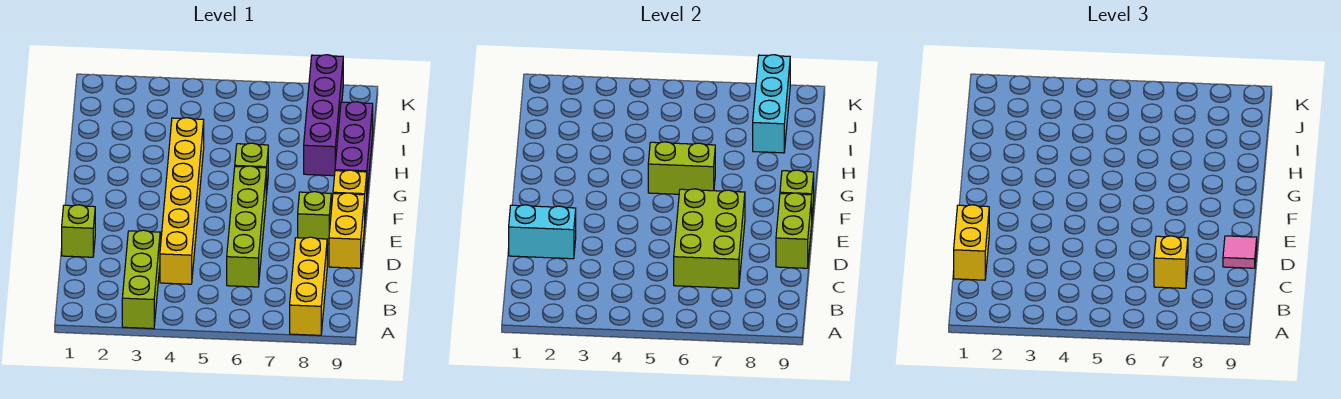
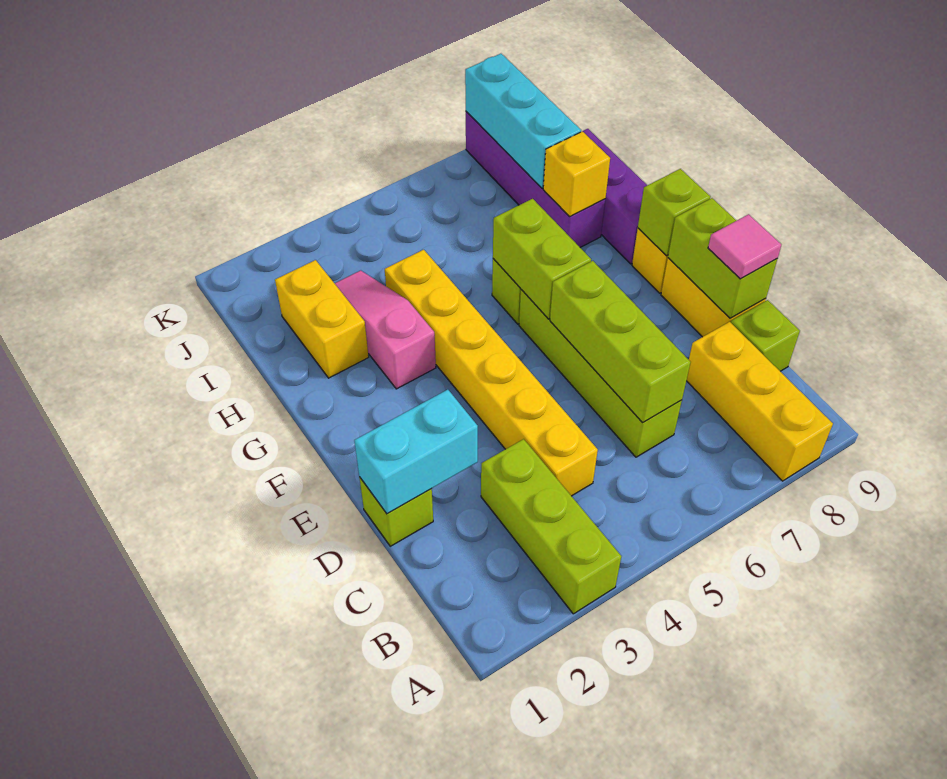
yellow brick C1:D1 level 3 -> yellow brick H2:I2 level 1
lime brick C6:E7 level 2 -> lime brick C6:E6 level 2
yellow brick C7 level 3 -> yellow brick H8 level 2
lime brick E8 level 1 -> lime brick C9 level 1
none -> pink slope G3:I3 level 1 top G
lime brick G5:G6 level 2 -> lime brick F6:G6 level 2

